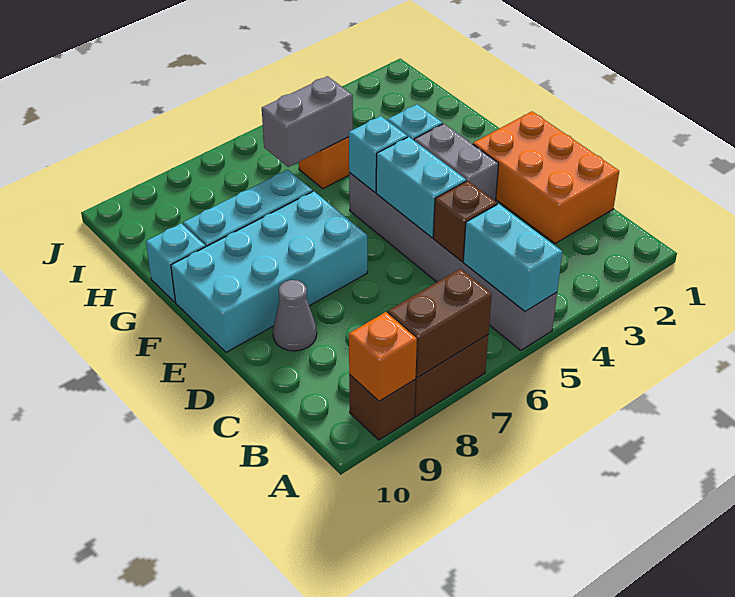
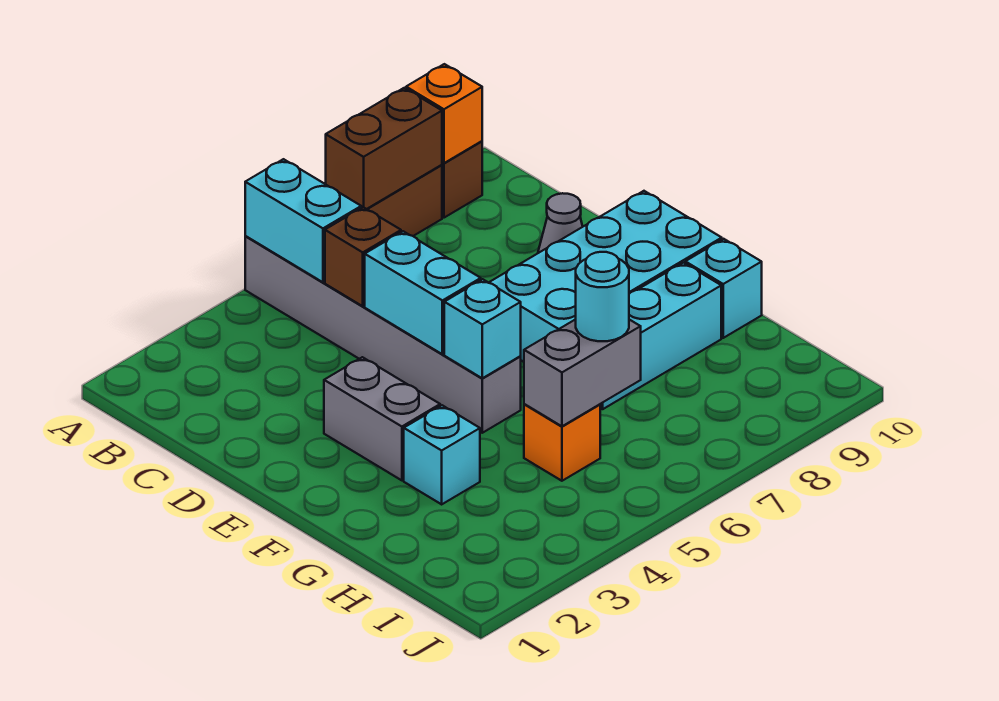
orange brick C1:E2 level 1 -> none
none -> cyan round brick H6 level 3

